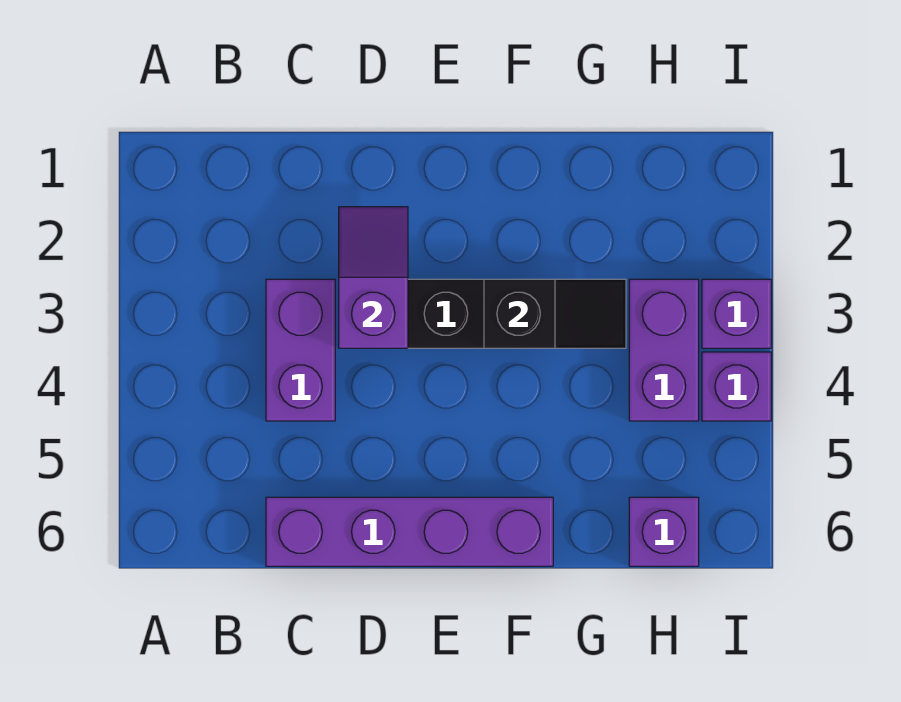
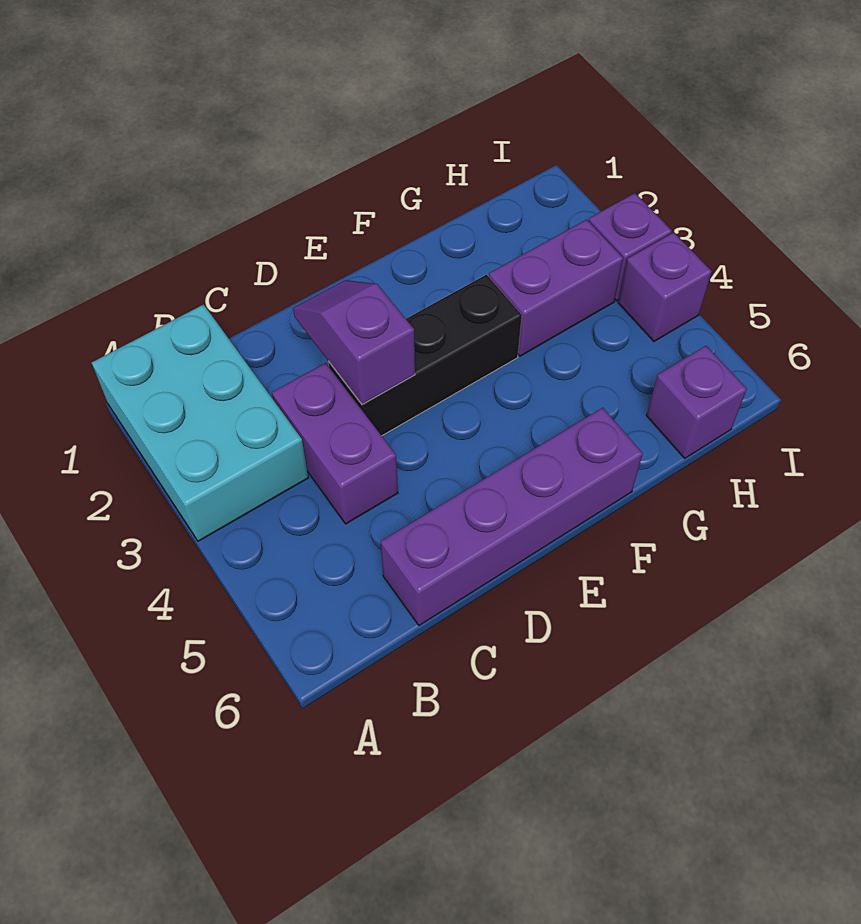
none -> cyan brick A1:B3 level 1
black slope F3:G3 level 2 top F -> none
purple brick H3:H4 level 1 -> purple brick G3:H3 level 1

